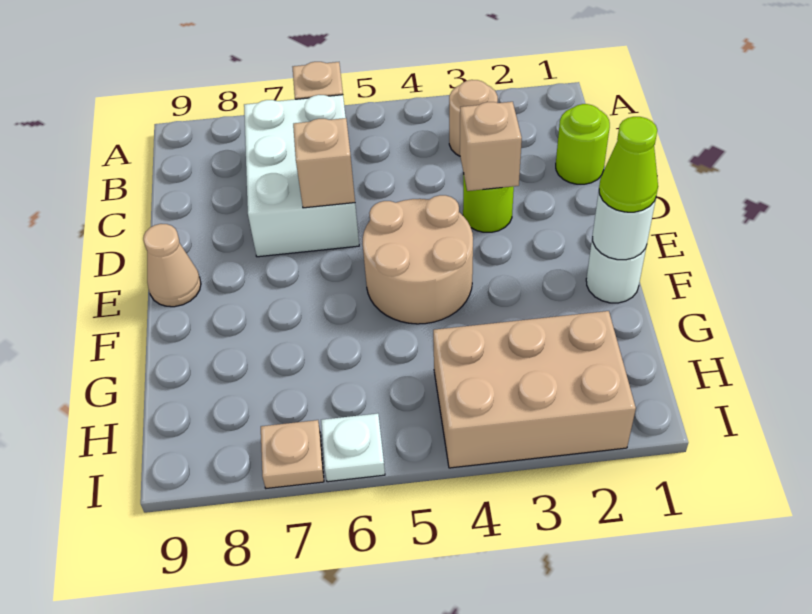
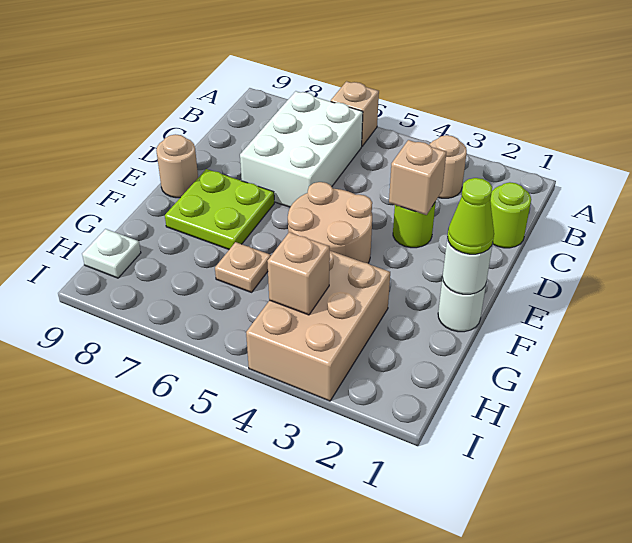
tan brick D6 level 2 -> tan brick H4 level 2
none -> lime plate E7:F8 level 1
tan cone E9 level 1 -> tan round brick E9 level 1
tan brick H2:I4 level 1 -> tan brick G3:I4 level 1
white plate I6 level 1 -> white plate H9 level 1
tan plate I7 level 1 -> tan plate G6 level 1

